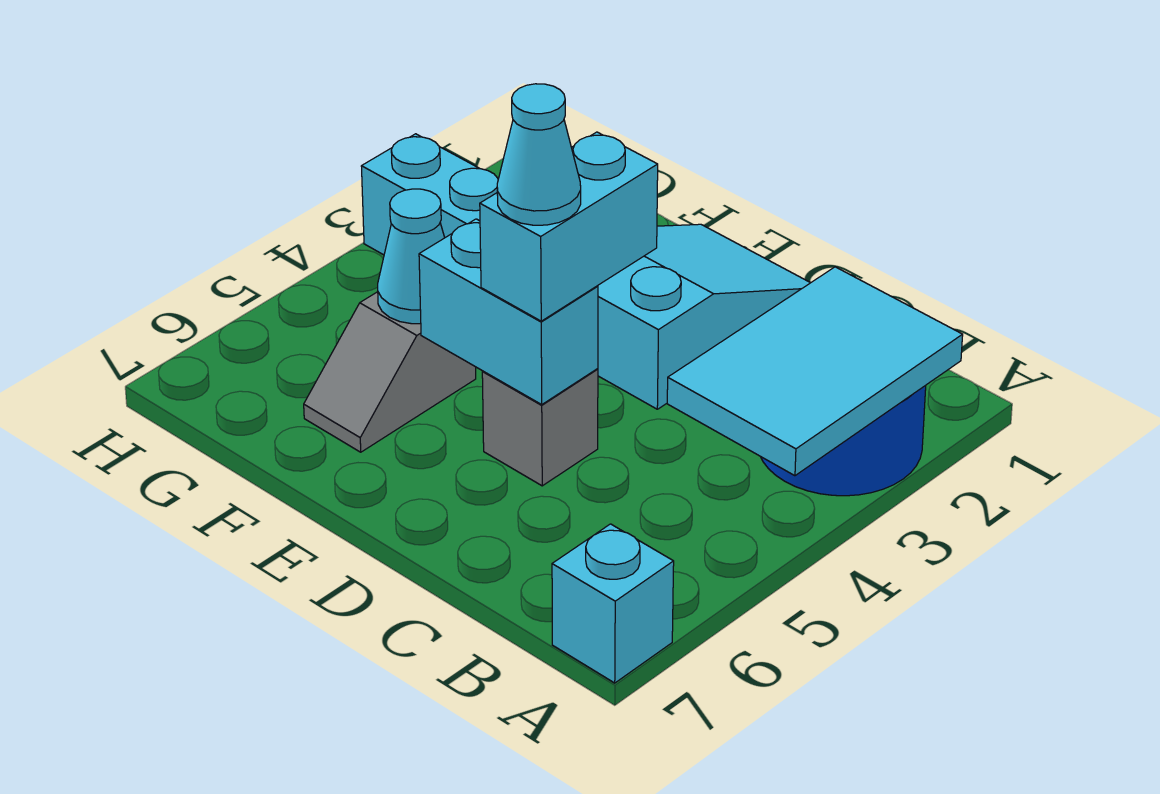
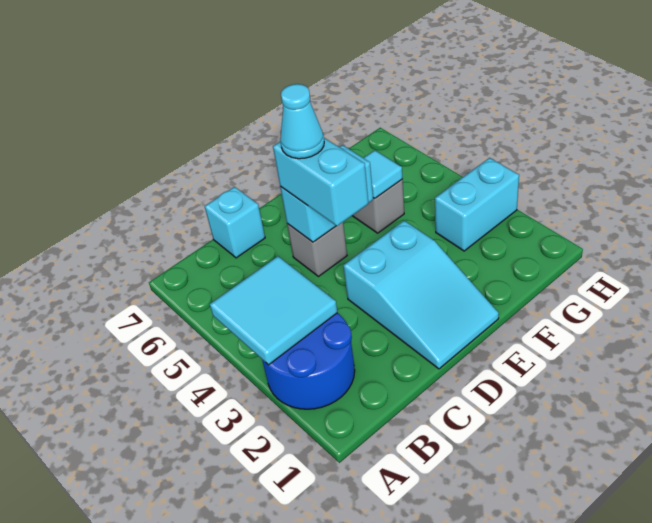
cyan tile A2:B4 level 2 -> cyan tile A3:B4 level 2
cyan brick A7 level 1 -> cyan brick C7 level 1
cyan cone F5 level 2 -> cyan tile F5 level 2

